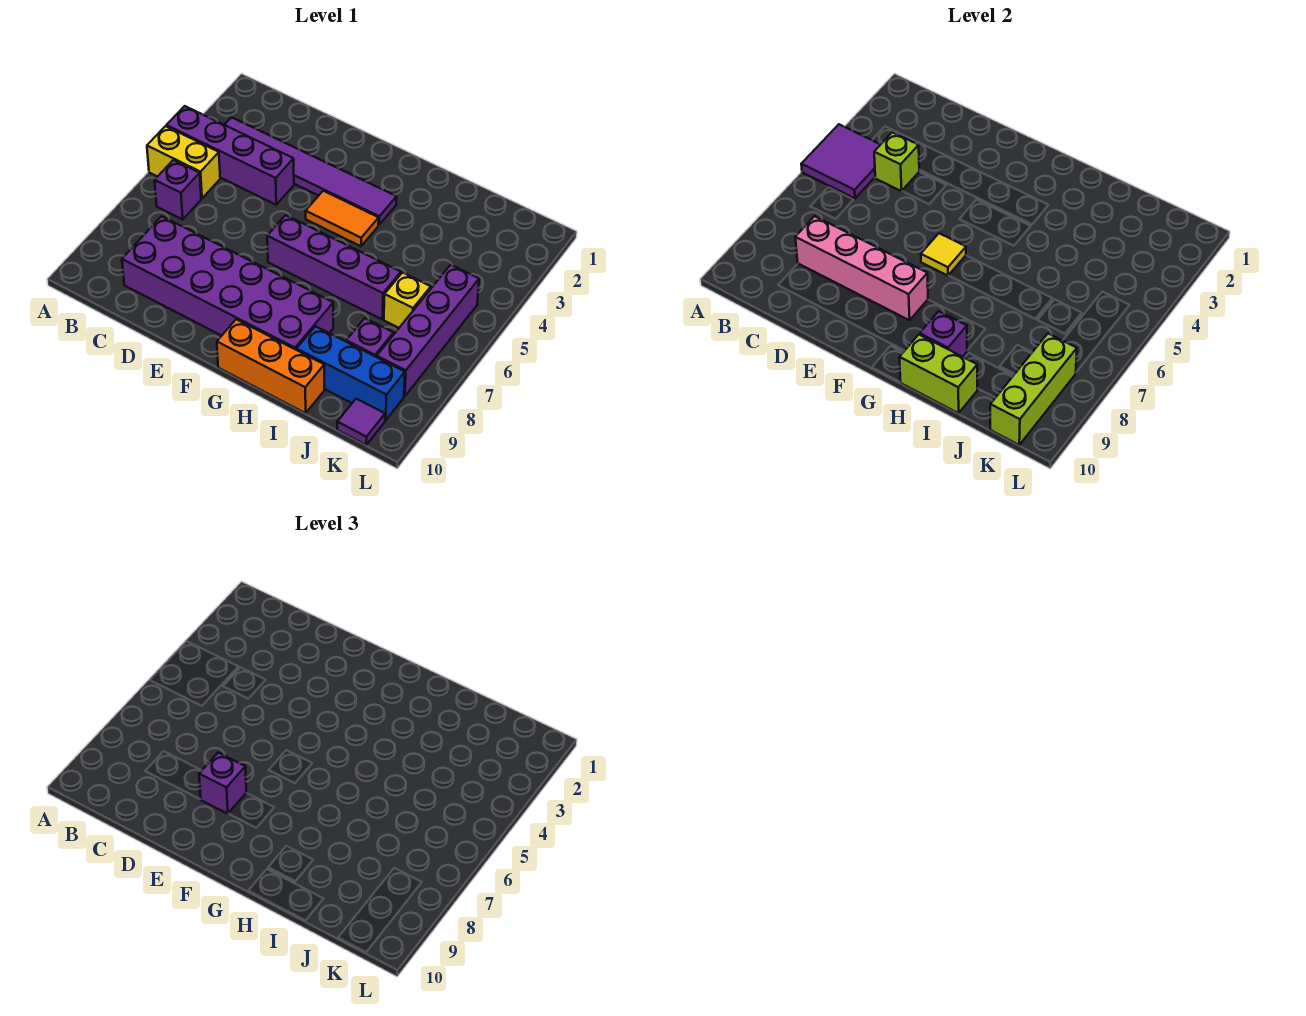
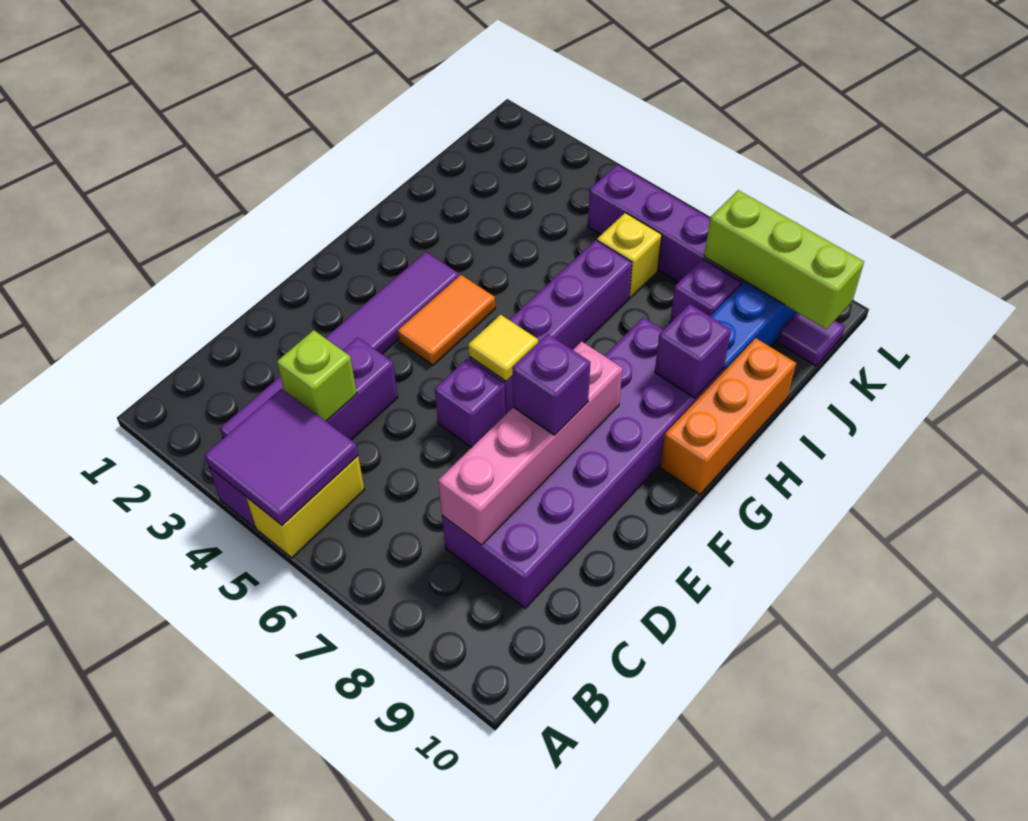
purple brick B6 level 1 -> purple brick E6 level 1
lime brick H10:I10 level 2 -> none

